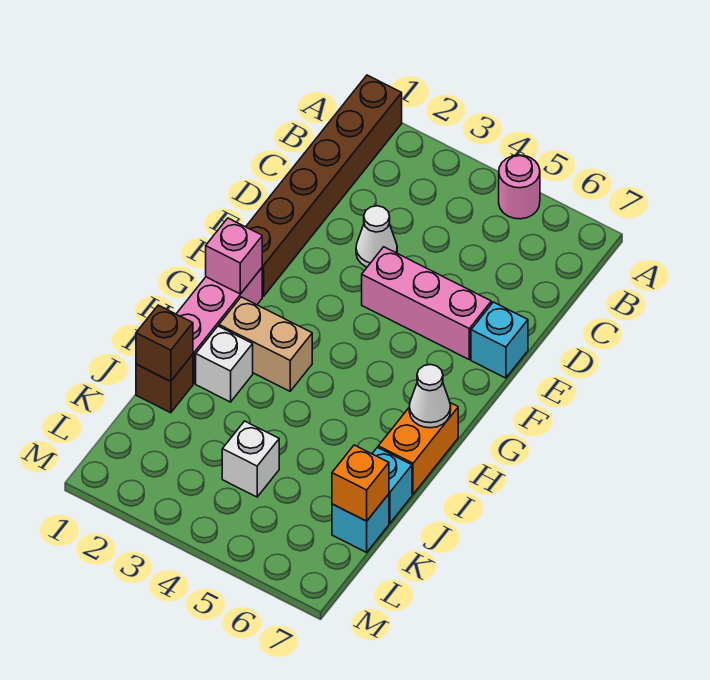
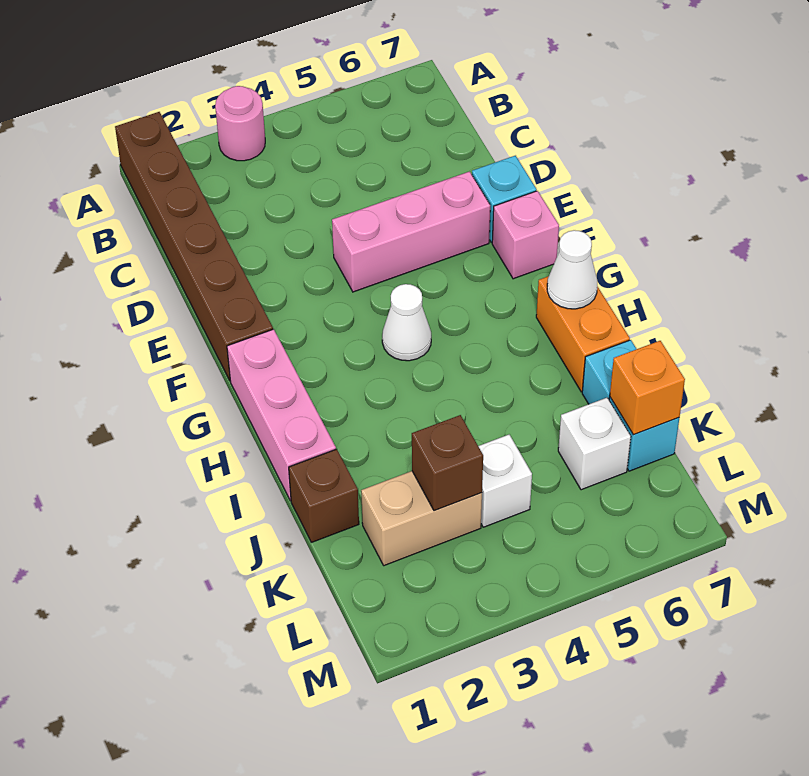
pink round brick A5 level 1 -> pink round brick A3 level 1
white cone D3 level 1 -> white cone G4 level 1
pink brick G1 level 2 -> pink brick F7 level 1
tan brick H2:H3 level 1 -> tan brick K2:K3 level 1
white brick I2 level 1 -> white brick K6 level 1
brown brick J1 level 2 -> brown brick K3 level 2

